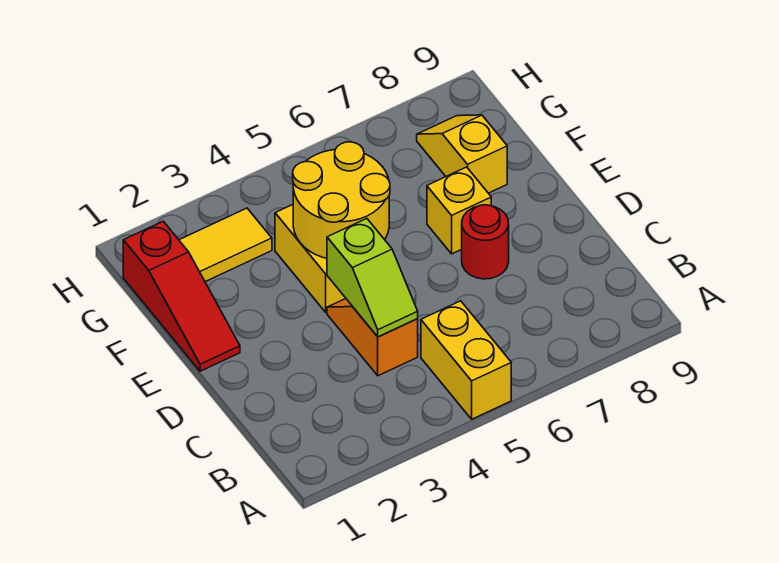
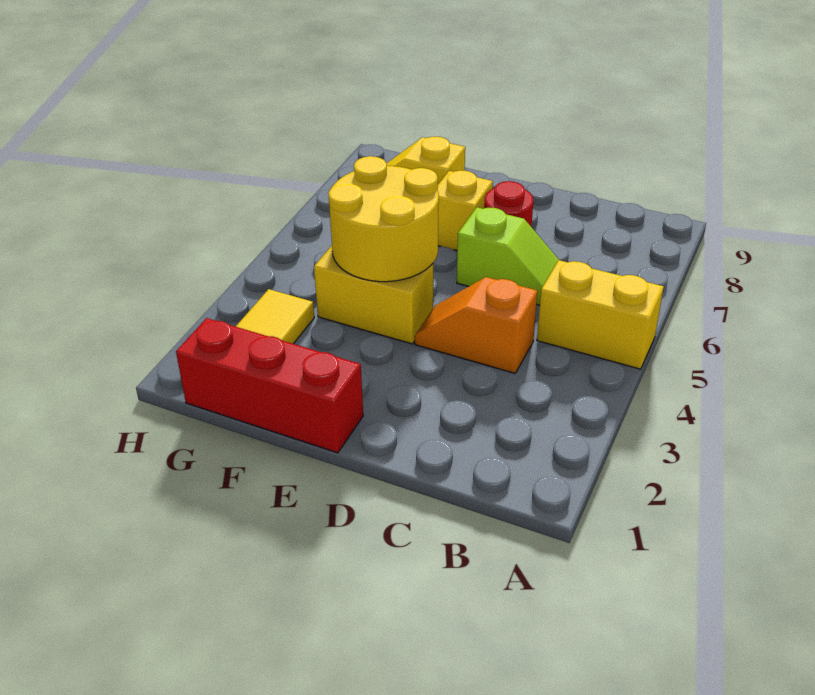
lime slope C4:D4 level 2 top D -> lime slope C6:D6 level 1 top D
red slope E1:G1 level 1 top G -> red brick E1:G1 level 1

